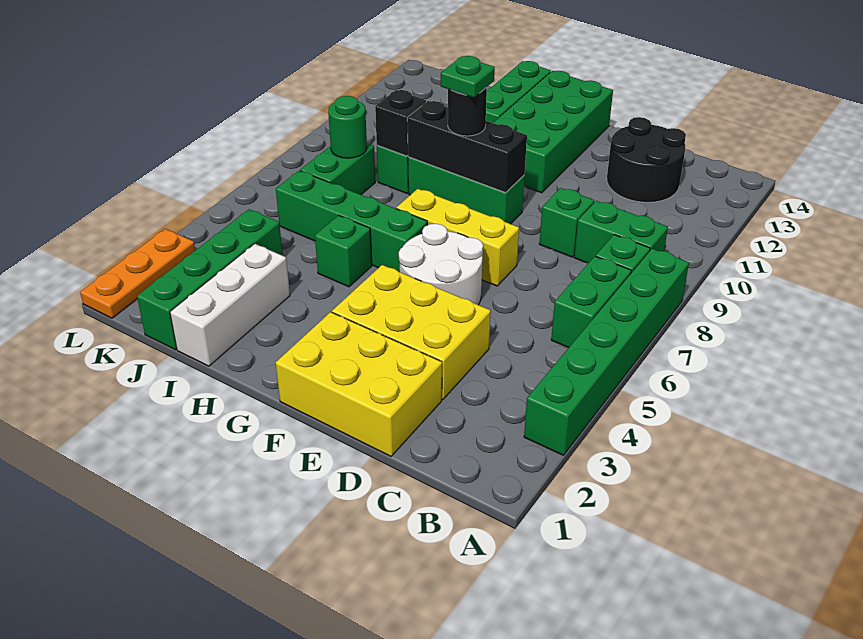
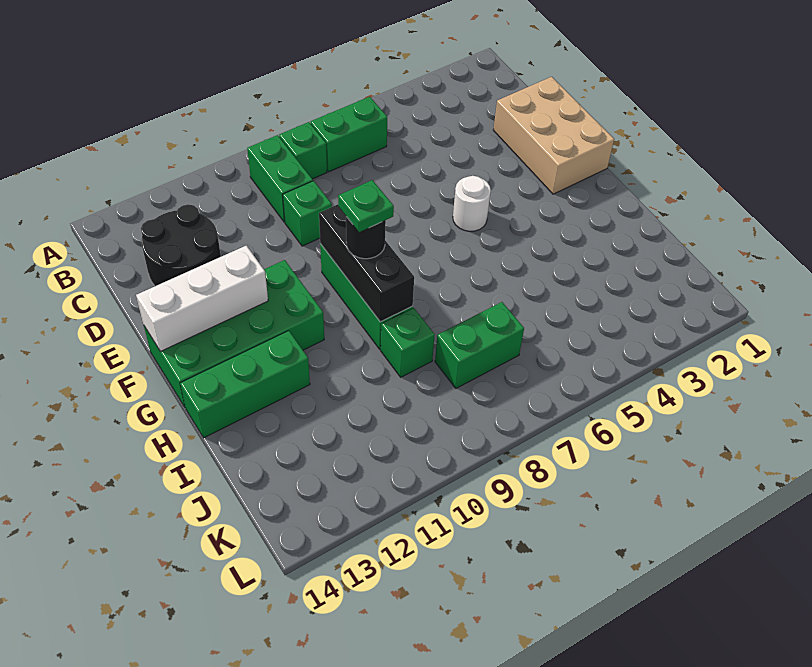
green brick A3:A8 level 1 -> none
yellow brick D1:F2 level 1 -> tan brick D1:F2 level 1
yellow brick D3:F4 level 1 -> none
white round brick E5:F6 level 1 -> white round brick F5 level 1
yellow brick E7:G7 level 1 -> none
green brick G6:J6 level 1 -> none
green brick H5 level 1 -> none
white brick I1:I3 level 1 -> white brick F12:F14 level 2
black brick I9 level 2 -> none
green brick J1:J4 level 1 -> none
green round brick J8 level 2 -> none
orange plate L1:L3 level 1 -> none

